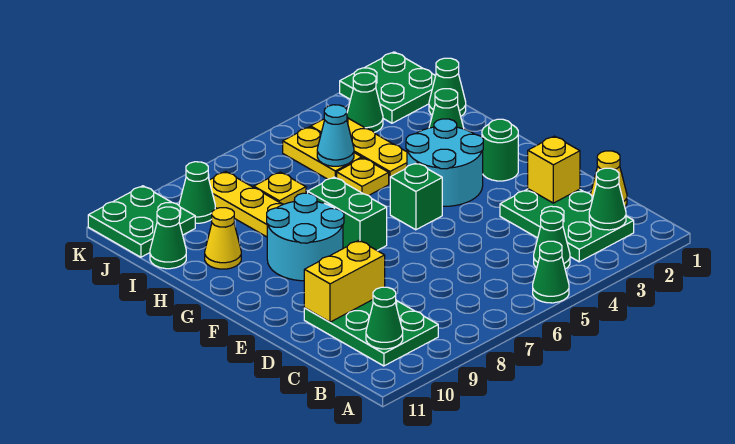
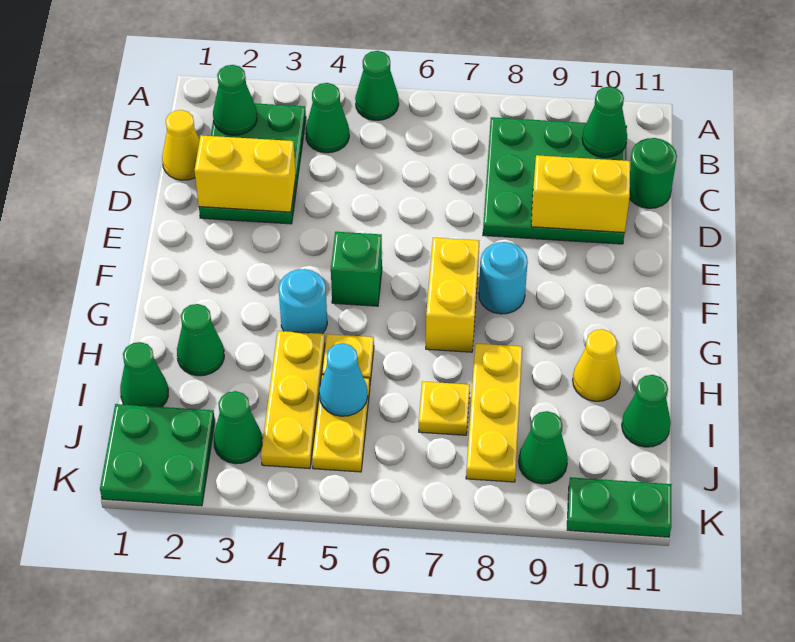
green plate B9:D10 level 1 -> green plate B8:D10 level 1
yellow brick D2 level 2 -> yellow brick D2:D3 level 2
green round brick F2 level 1 -> green round brick C11 level 1
cyan round brick F3:G4 level 1 -> cyan round brick G4 level 1
green brick F7:G7 level 1 -> yellow brick F7:G7 level 1
cyan round brick F8:G9 level 1 -> cyan round brick F8 level 1
green plate J10:K11 level 1 -> green plate K10:K11 level 1

